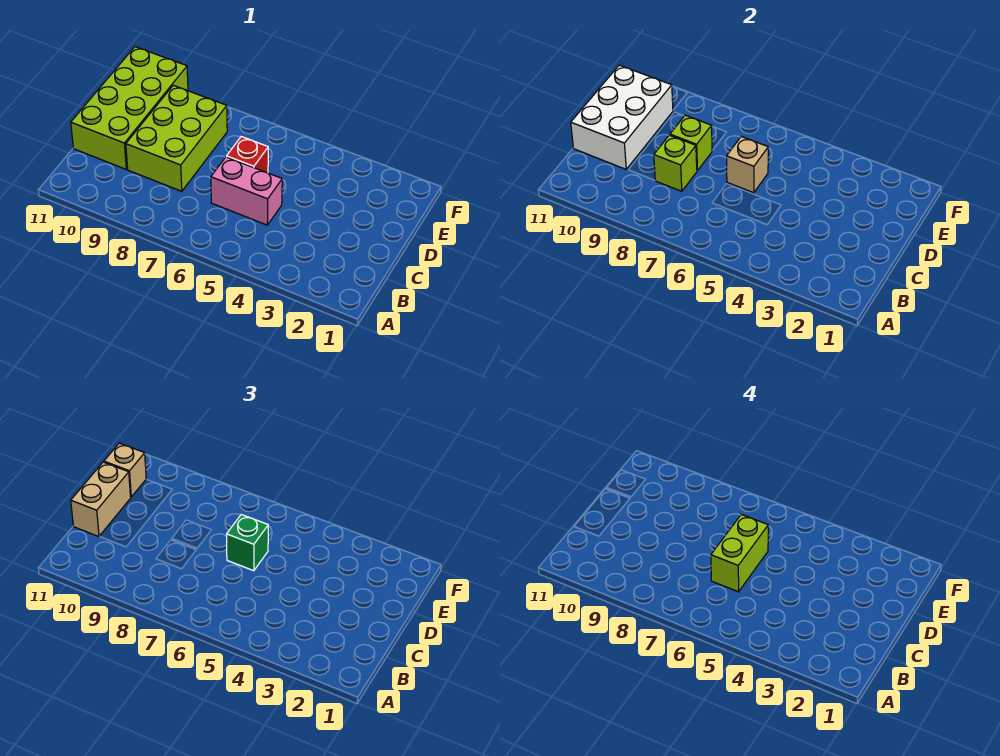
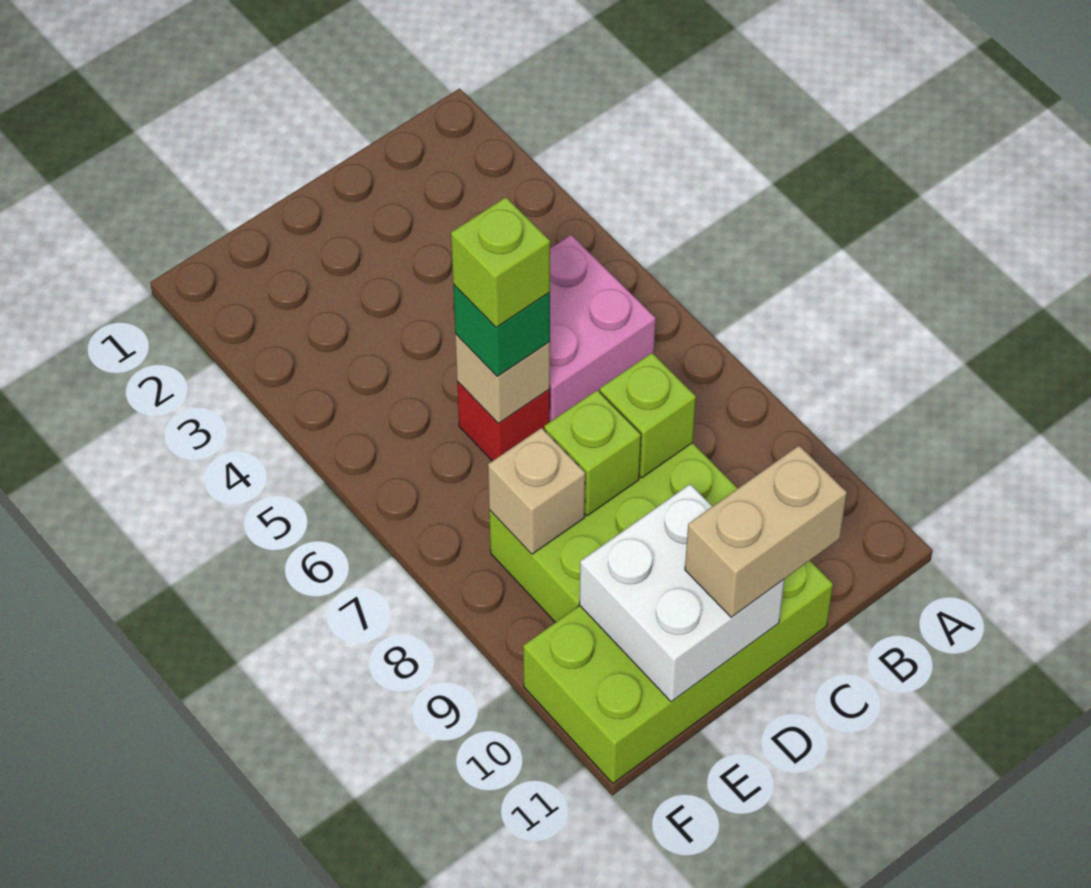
pink brick C5:C6 level 1 -> pink brick B5:C6 level 1
lime brick C6:D6 level 4 -> lime brick D6 level 4
white brick C10:E11 level 2 -> white brick D10:E11 level 2
tan brick E11 level 3 -> tan brick E8 level 2

